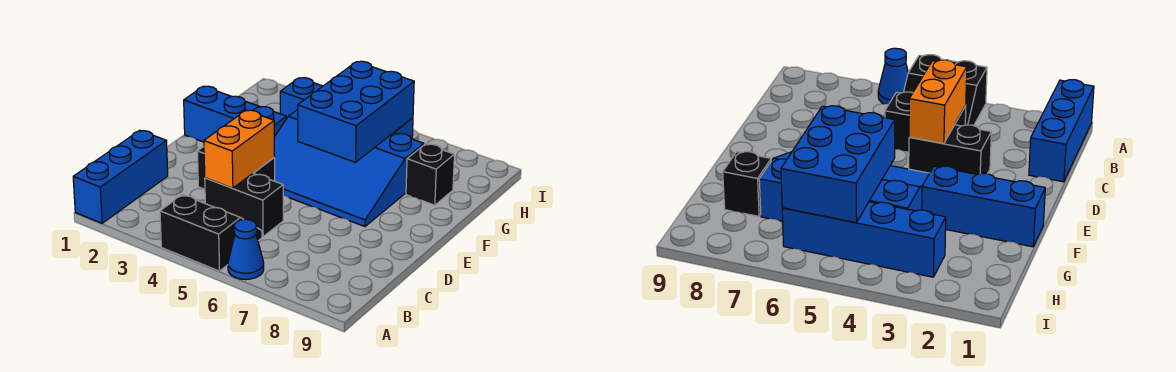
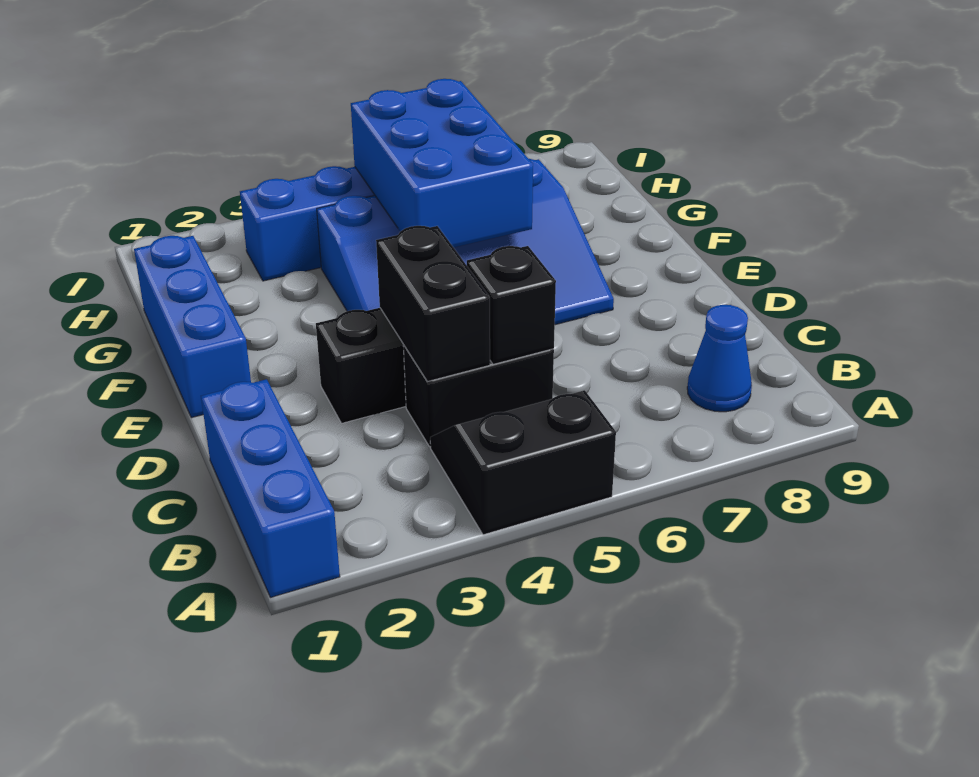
blue cone A6 level 1 -> blue cone B8 level 1
orange brick C4:D4 level 2 -> black brick C4:D4 level 2
blue brick F1:F3 level 1 -> blue brick E1:G1 level 1
black brick G8 level 1 -> black brick C5 level 2

